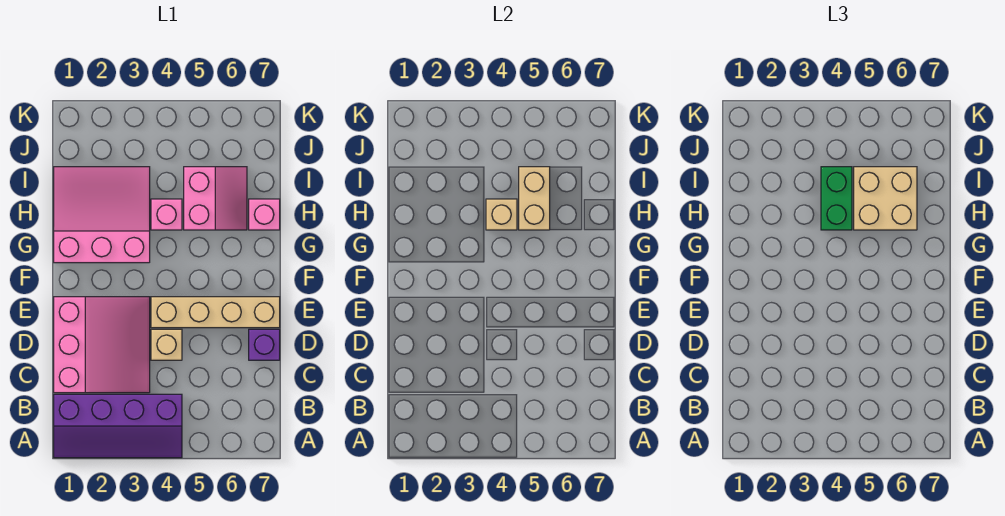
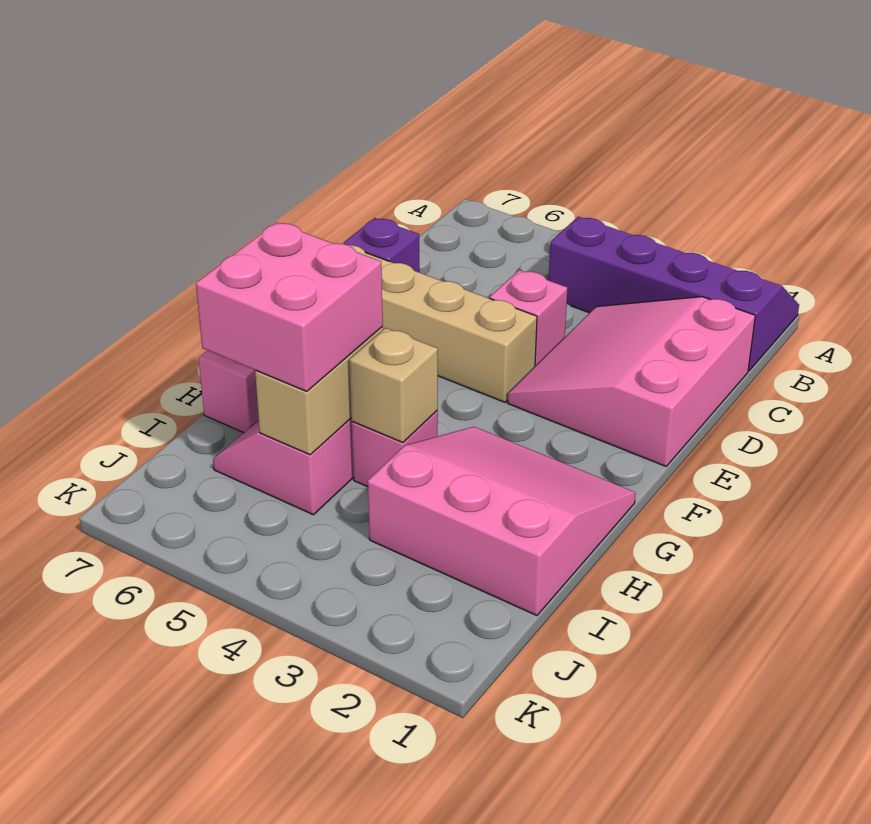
tan brick D4 level 1 -> pink brick D4 level 1
pink slope G1:I3 level 1 top G -> pink slope G1:I3 level 1 top I
green brick H4:I4 level 3 -> none
tan brick H5:I6 level 3 -> pink brick H5:I6 level 3

